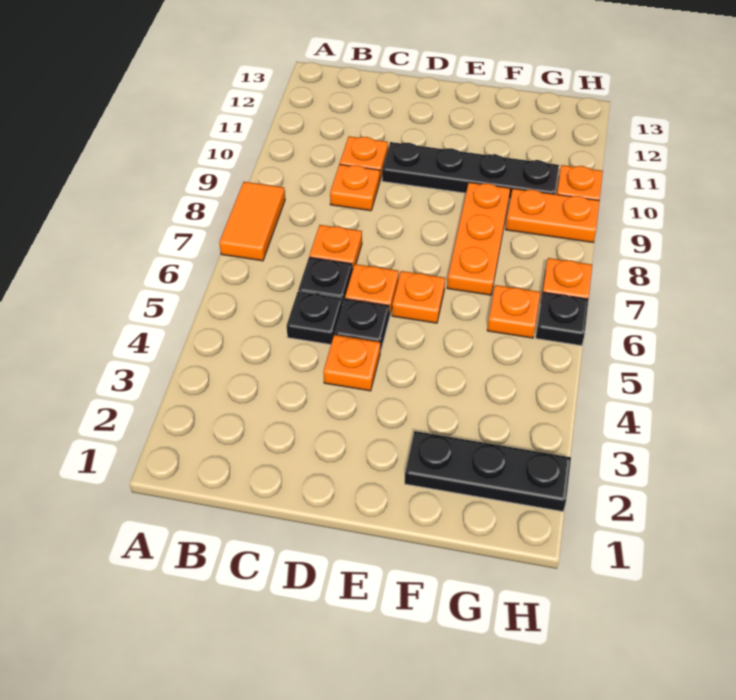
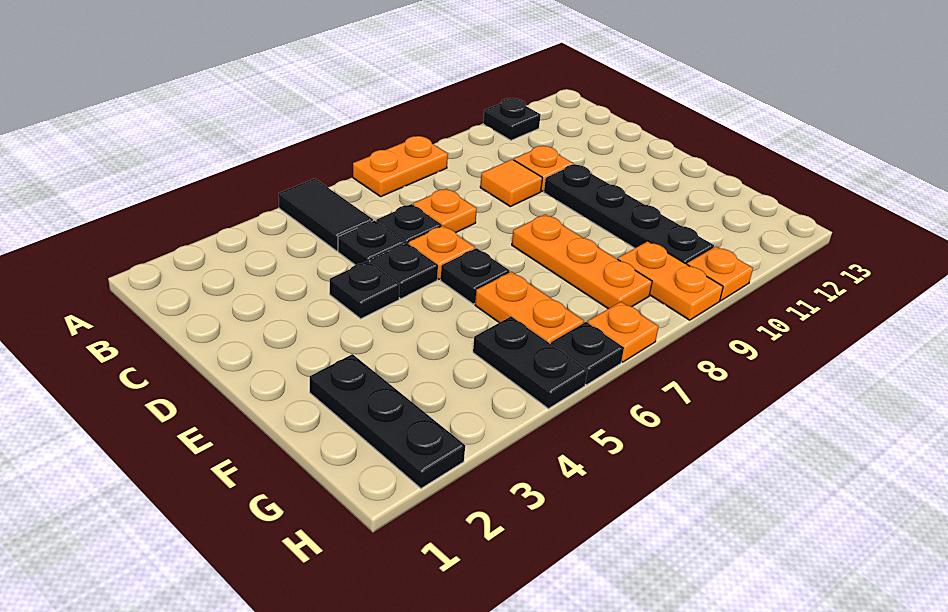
none -> black tile A5:B5 level 1
orange tile A7:A8 level 1 -> orange plate A7:A8 level 1
none -> black plate A11 level 1
orange plate C9 level 1 -> orange tile C9 level 1
orange plate D4 level 1 -> black plate D4 level 1
orange plate E6 level 1 -> black plate E6 level 1
orange plate F7:F9 level 1 -> orange plate E8:G8 level 1
none -> black plate G5:H5 level 1
orange plate G6 level 1 -> orange plate F6:G6 level 1

